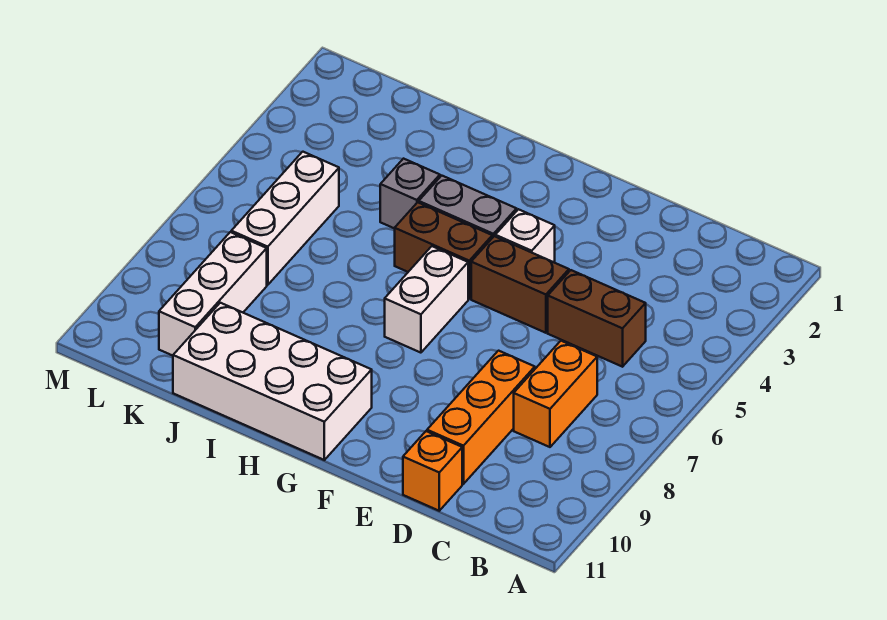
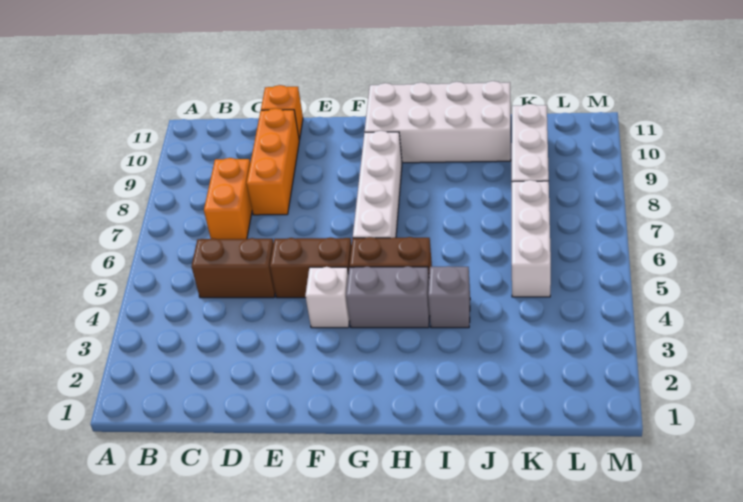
white brick G6:G7 level 1 -> white brick G6:G9 level 1

